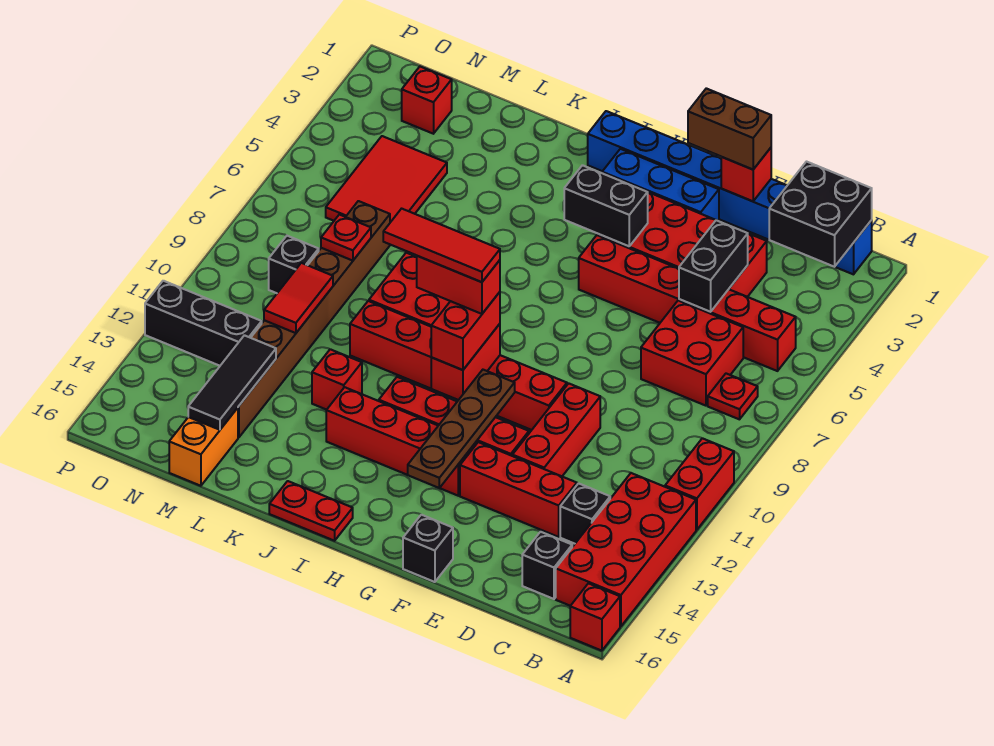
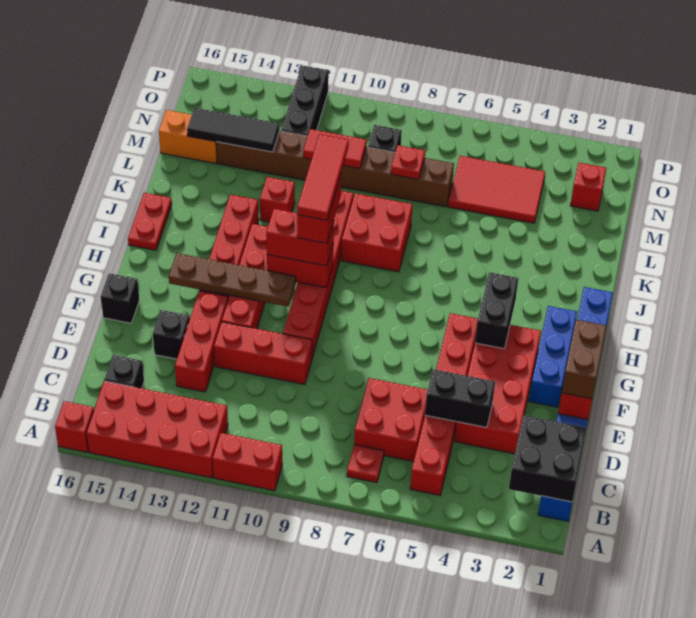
black brick C13 level 1 -> black brick E14 level 1

